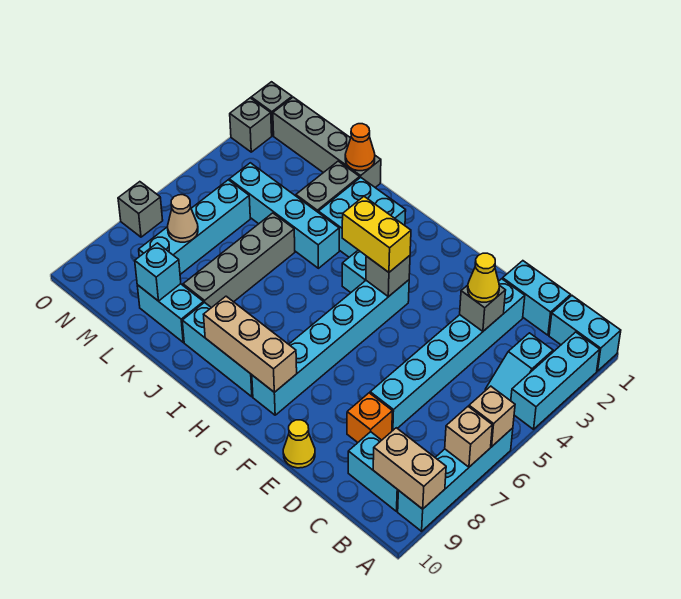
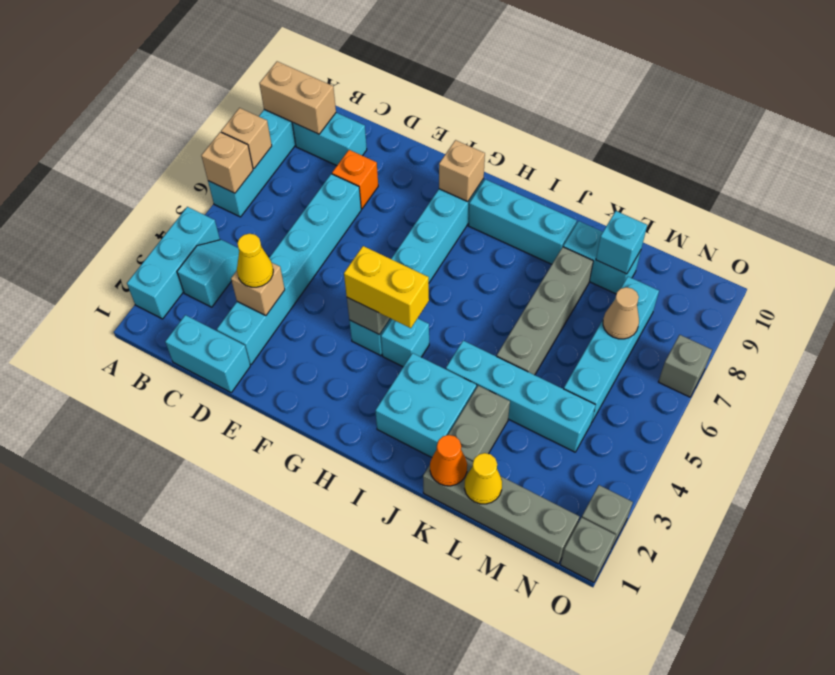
cyan brick A1:B1 level 1 -> none
grey brick D3 level 2 -> tan brick D3 level 2
yellow cone E10 level 1 -> yellow cone L1 level 2
tan brick G9:I9 level 2 -> tan brick G9 level 2

